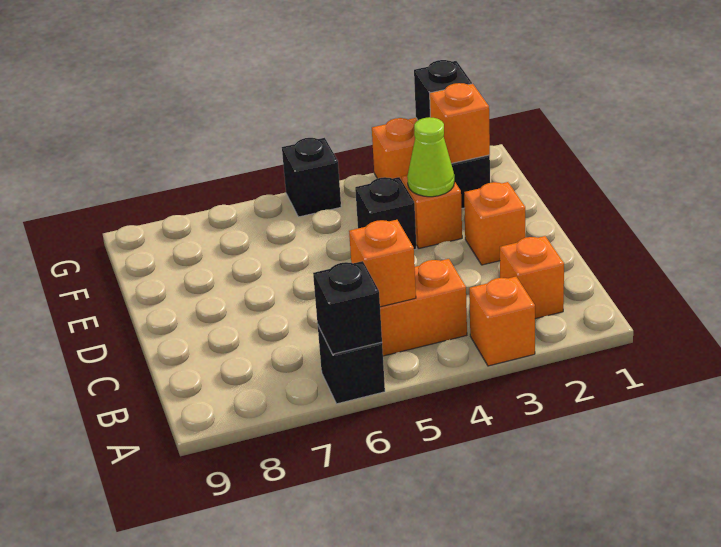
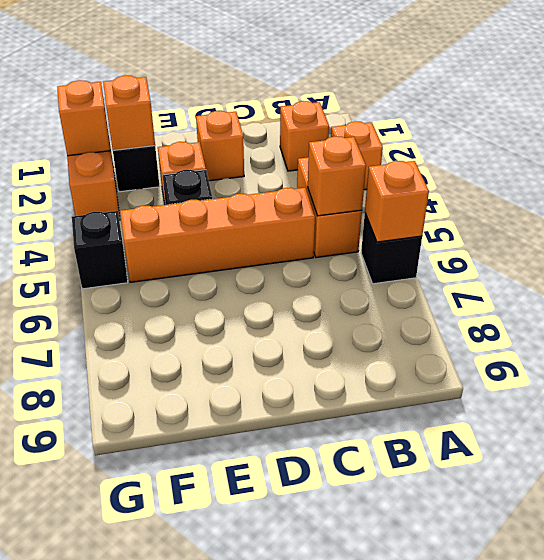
black brick A6 level 2 -> orange brick A6 level 2
none -> orange brick C5:F5 level 1
lime cone E3 level 2 -> none
black brick G2 level 2 -> orange brick G2 level 2

